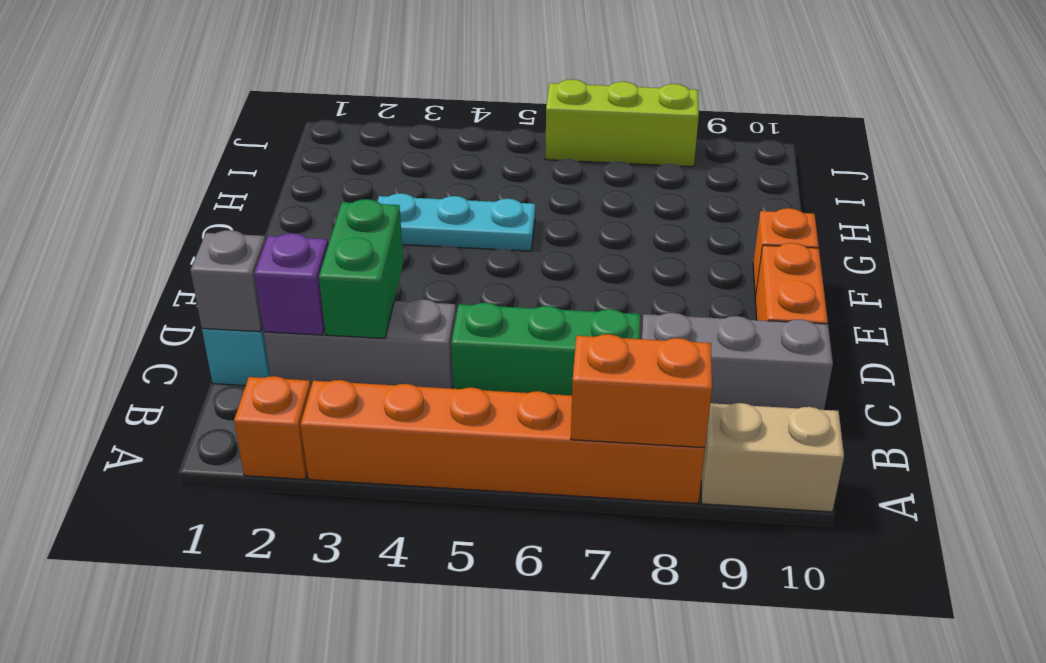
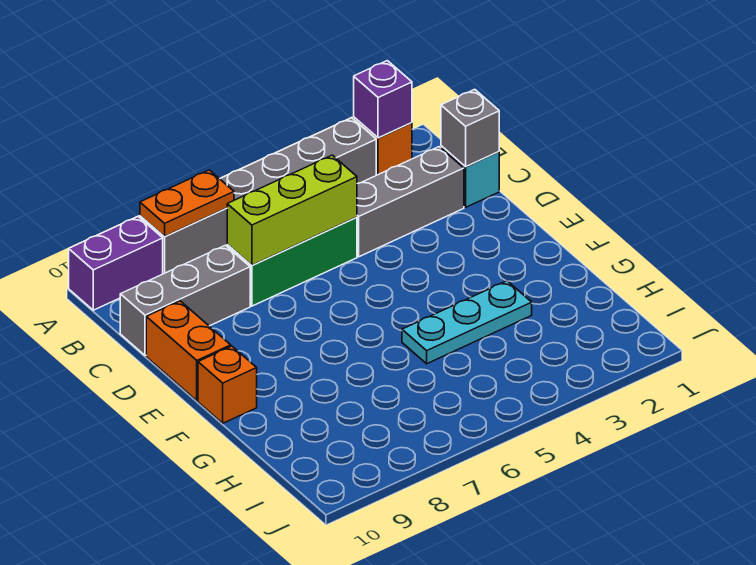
orange brick A3:A8 level 1 -> grey brick A3:A8 level 1
orange brick A7:A8 level 2 -> orange plate A7:A8 level 2
tan brick A9:A10 level 1 -> purple brick A9:A10 level 1
purple brick C2 level 2 -> purple brick A2 level 2
green brick C3:D3 level 2 -> none
lime brick J6:J8 level 1 -> lime brick C5:C7 level 2

